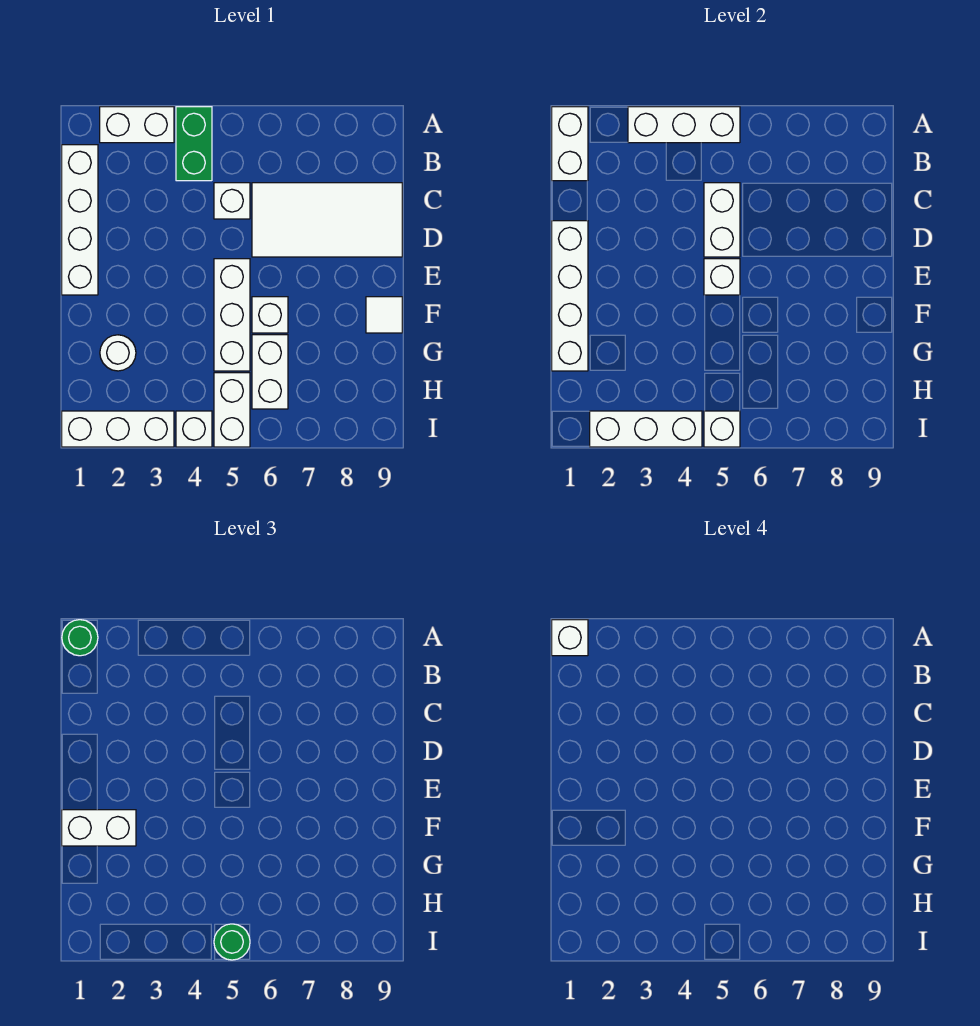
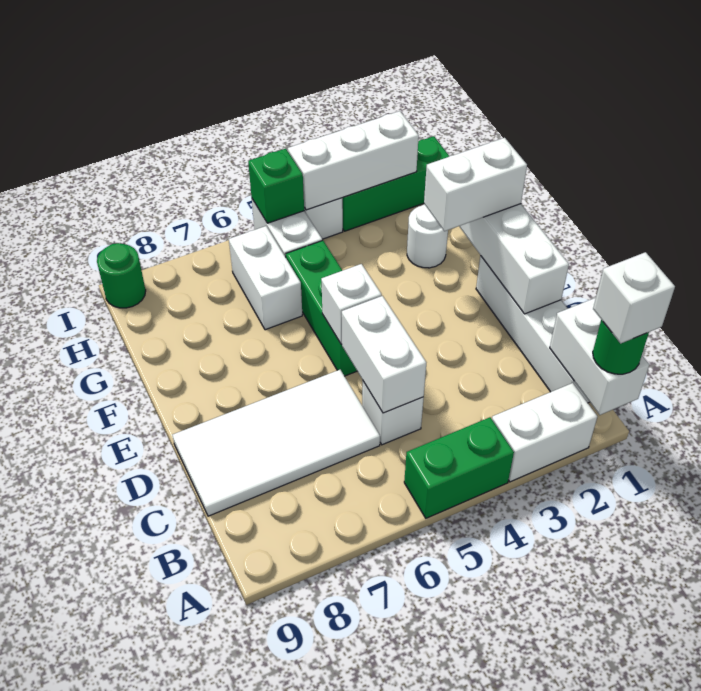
white brick A3:A5 level 2 -> none
green brick A4:B4 level 1 -> green brick A4:A5 level 1
white brick E5:G5 level 1 -> green brick E5:G5 level 1
white brick F6 level 1 -> none
white tile F9 level 1 -> none
white brick I1:I3 level 1 -> green brick I1:I3 level 1
white brick I5 level 2 -> green brick I5 level 2
green round brick I5 level 3 -> green round brick I9 level 1

